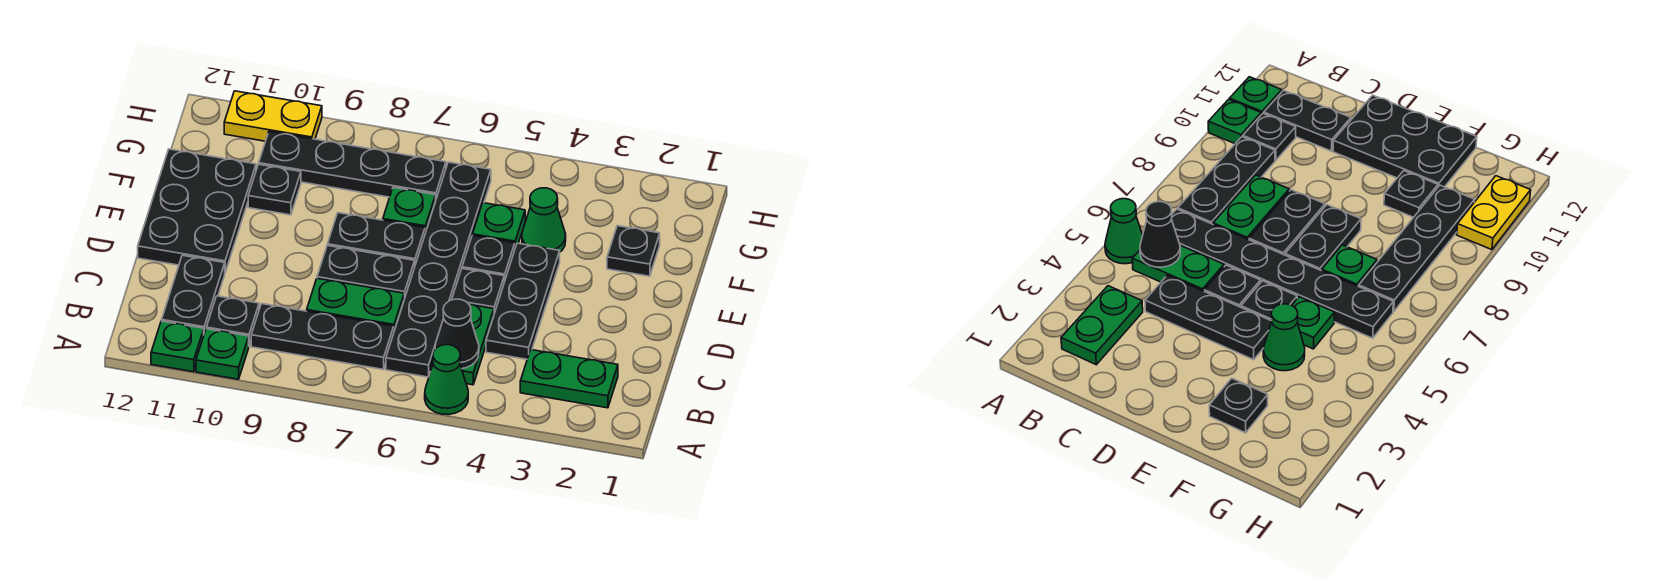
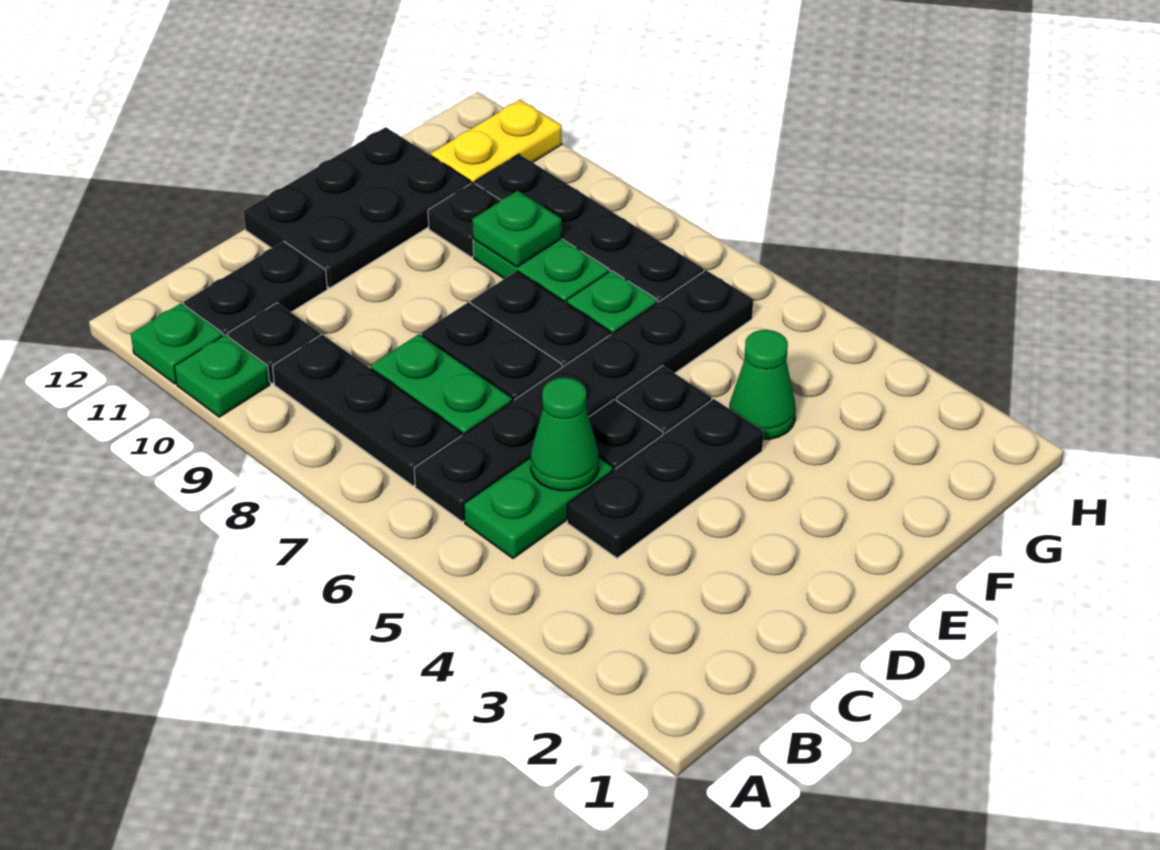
green cone A5 level 1 -> green cone C5 level 2
green plate B2:B3 level 1 -> green plate F8:F9 level 1
black cone B5 level 2 -> none
black plate F2 level 1 -> none
green plate F5 level 1 -> green plate F9 level 2
yellow plate H10:H11 level 1 -> yellow plate G11:H11 level 1

